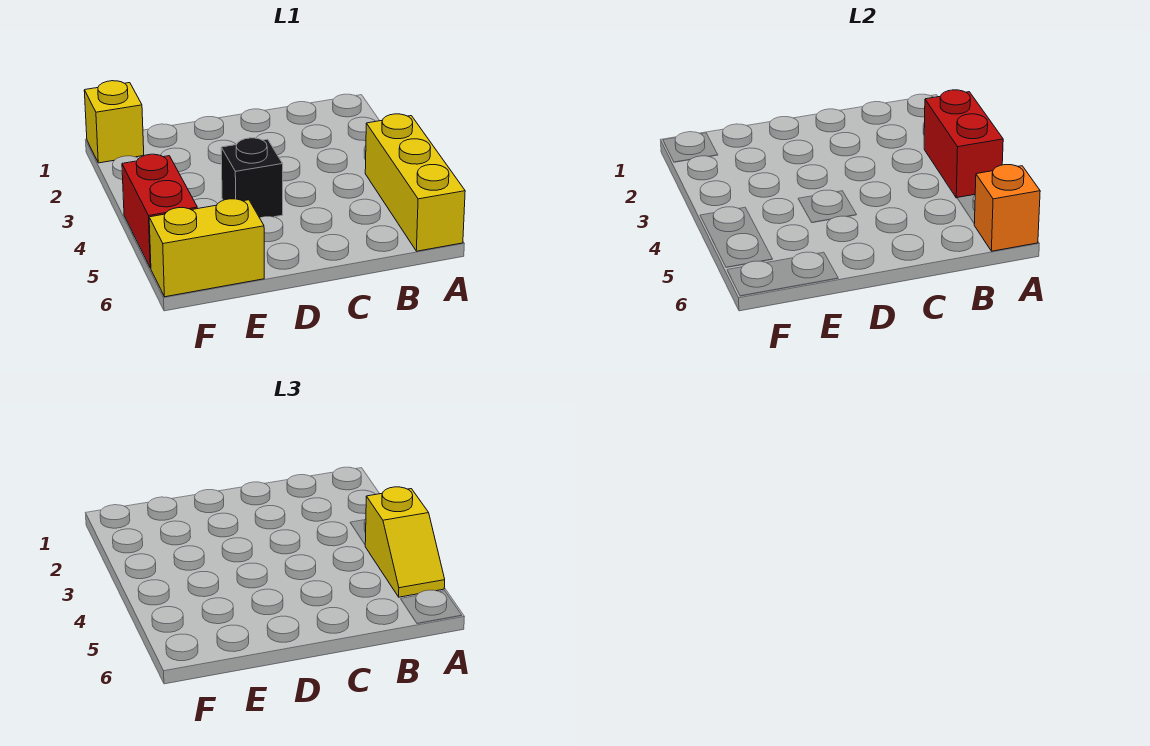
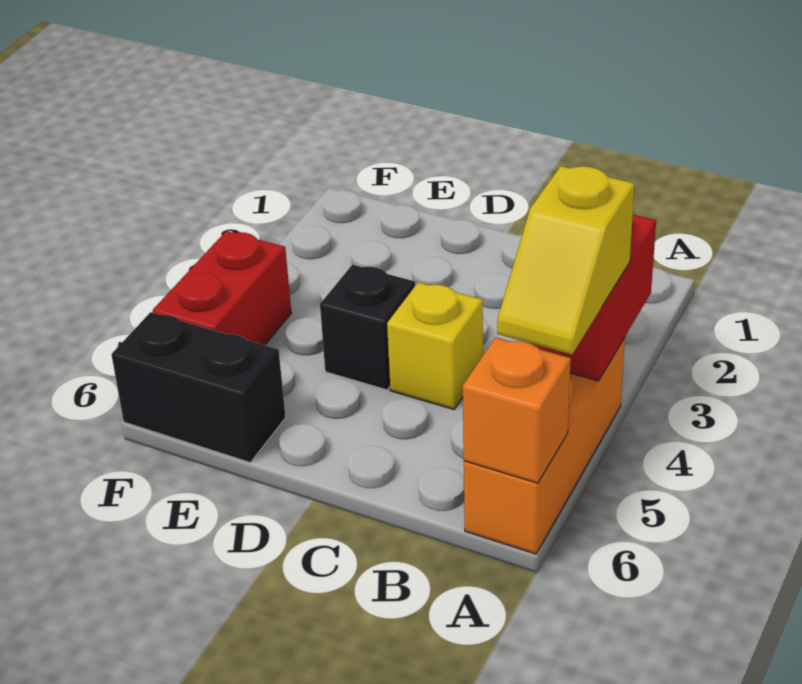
yellow brick A4:A6 level 1 -> orange brick A4:A6 level 1
yellow brick E6:F6 level 1 -> black brick E6:F6 level 1
yellow brick F1 level 1 -> yellow brick C4 level 1

